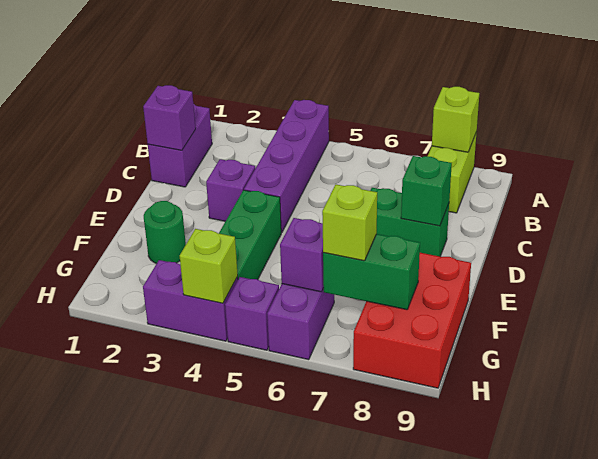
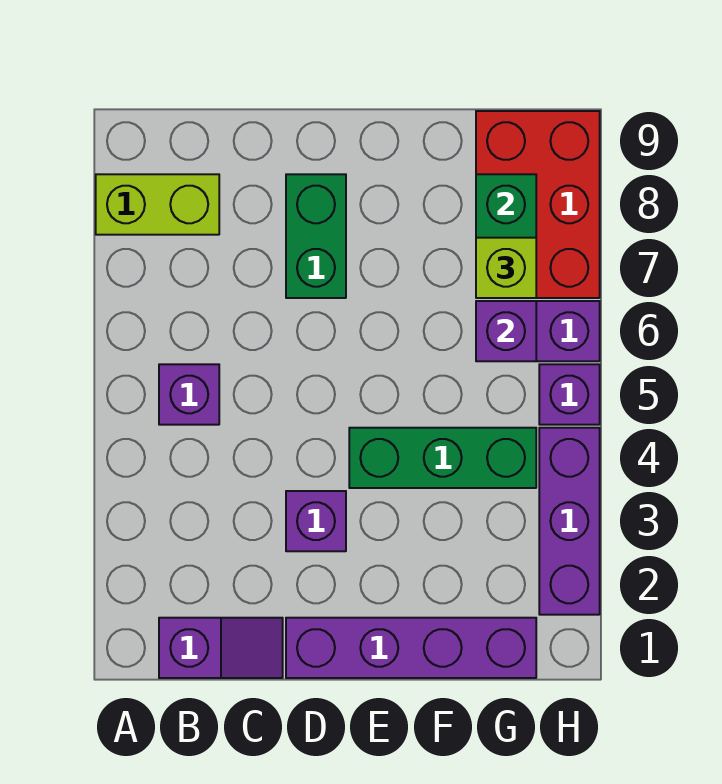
purple brick A4:D4 level 1 -> purple brick D1:G1 level 1
lime brick A8 level 2 -> none
purple brick B1:C1 level 1 -> purple slope B1:C1 level 1 top B
purple brick C1 level 2 -> purple brick B5 level 1
green brick D8 level 2 -> none
green round brick F2 level 1 -> none
red brick F8:H9 level 1 -> red brick G7:H9 level 1
purple brick H3:H4 level 1 -> purple brick H2:H4 level 1
lime brick H4 level 2 -> none

